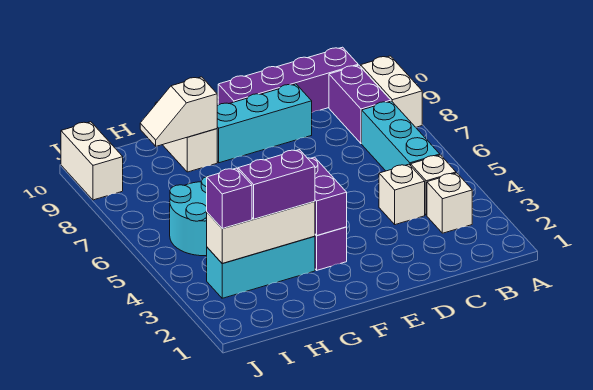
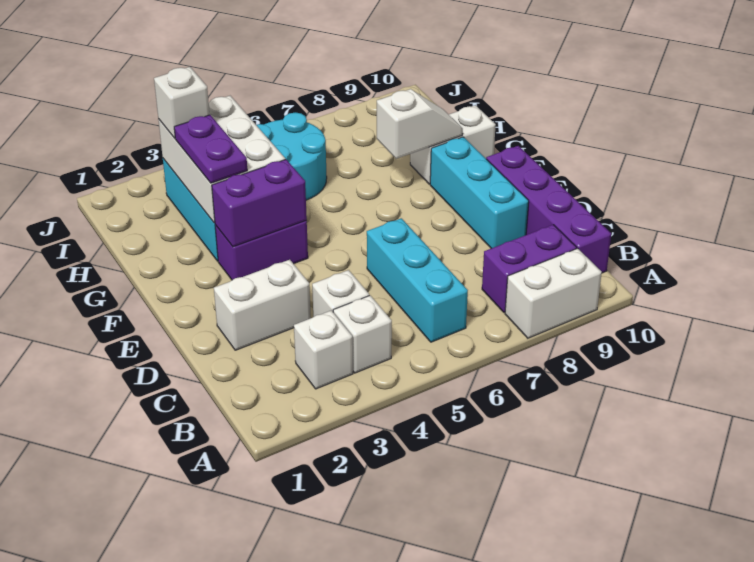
cyan brick B5:B7 level 1 -> cyan brick B6:D6 level 1
white brick G3:I3 level 2 -> white brick G3:I4 level 2
purple brick G3:H3 level 3 -> purple plate G3:H3 level 3
white slope G9:H9 level 2 top G -> white slope G8:G9 level 2 top 8
purple brick I3 level 3 -> white brick I3 level 3
white brick J9:J10 level 1 -> white brick D2:D3 level 1

